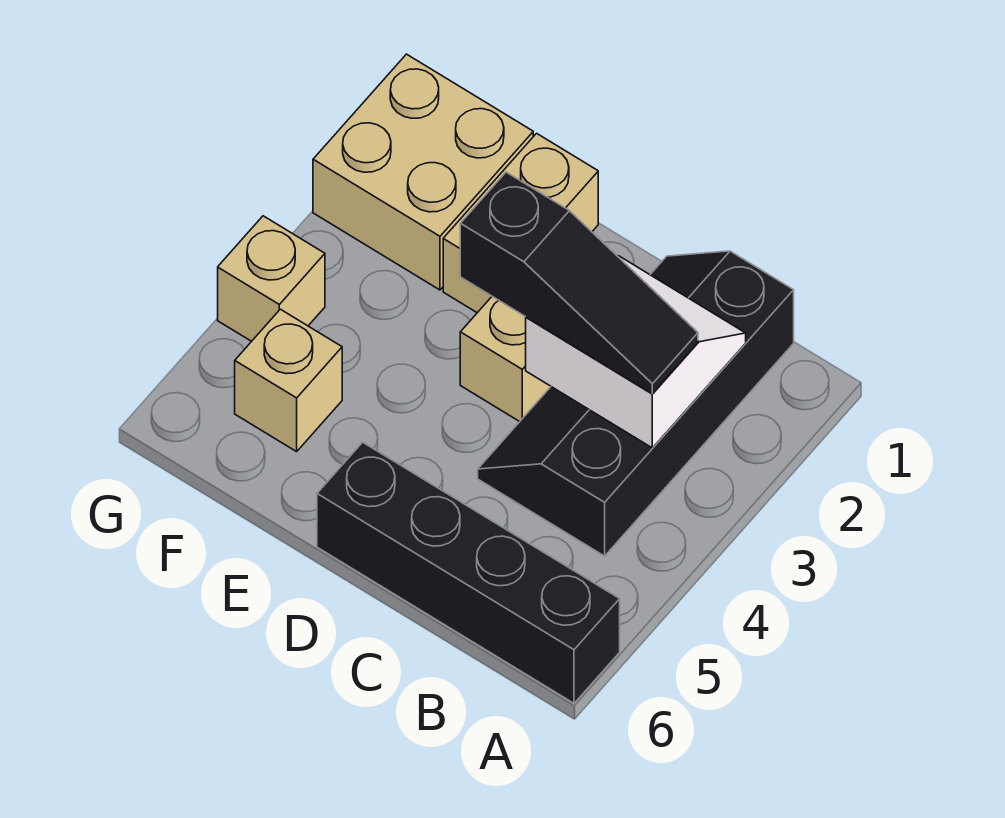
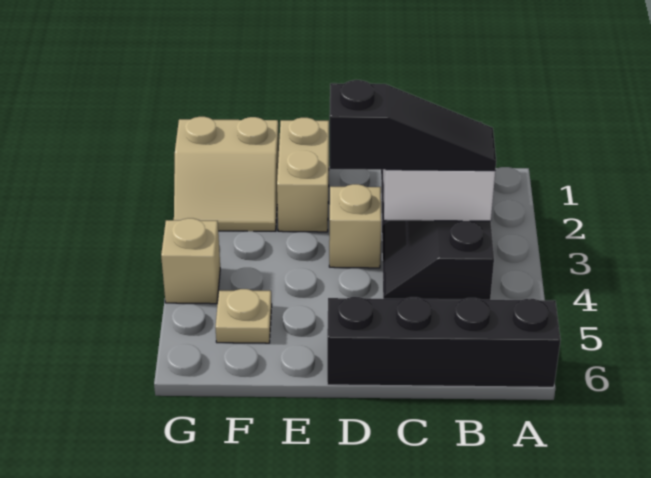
tan brick F1:G2 level 1 -> tan slope F1:G2 level 1 top 1
tan brick F5 level 1 -> tan plate F5 level 1

